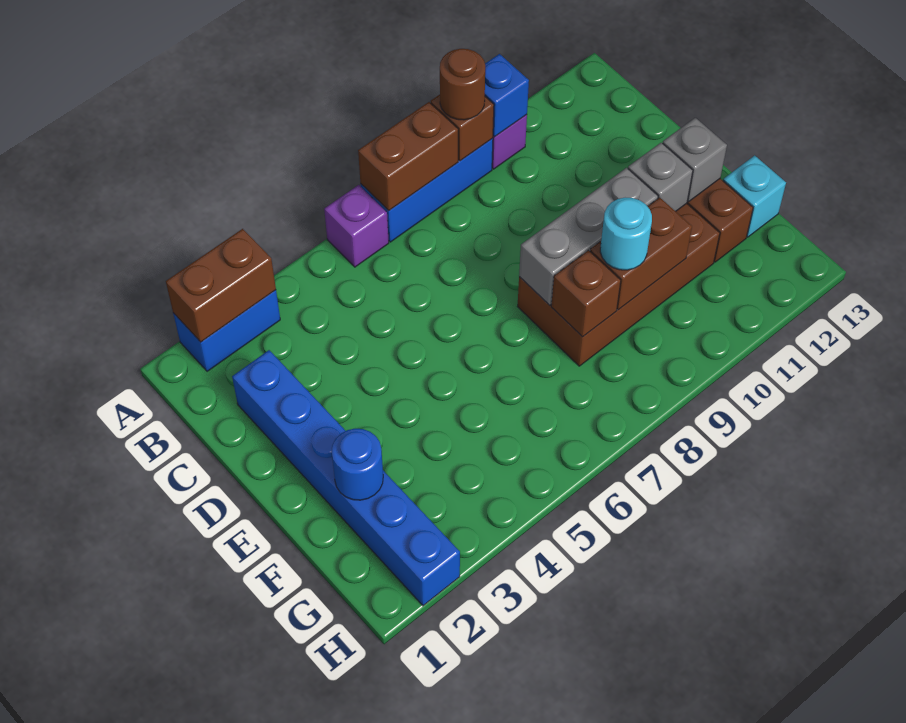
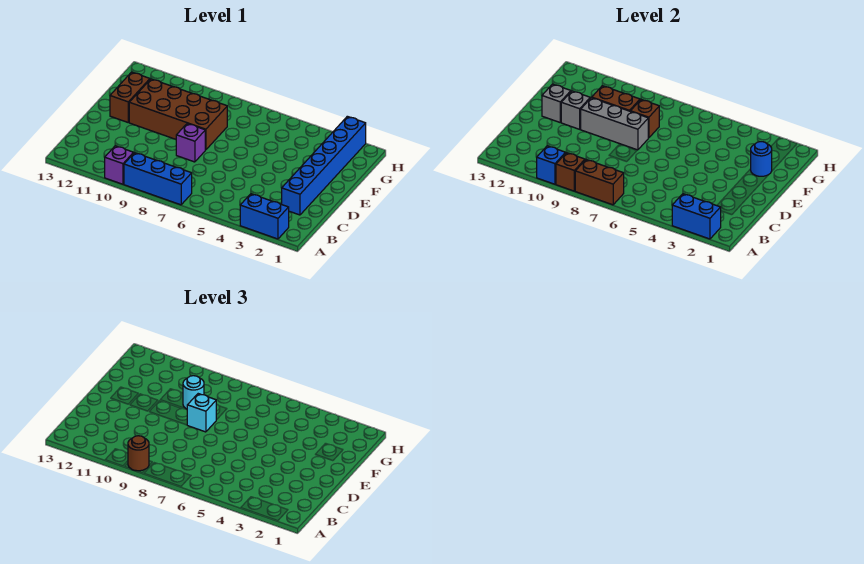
brown brick A2:A3 level 2 -> blue brick A2:A3 level 2
purple brick A6 level 1 -> purple brick D8 level 1
cyan brick F13 level 1 -> cyan brick E8 level 3

